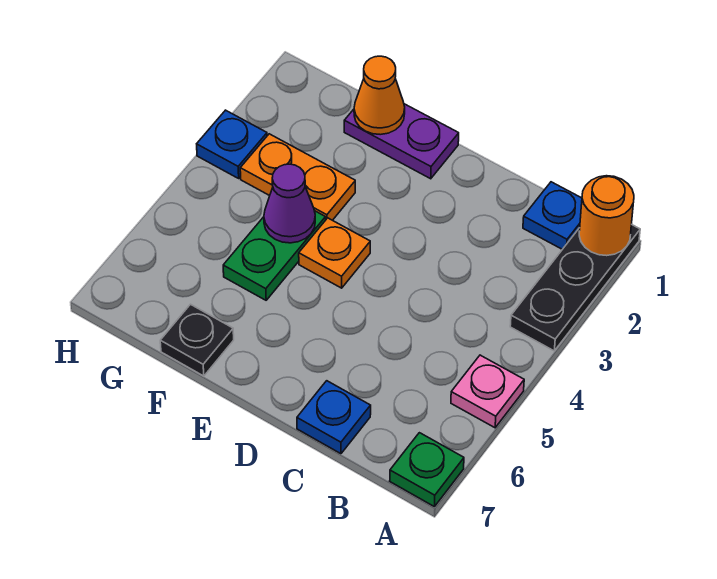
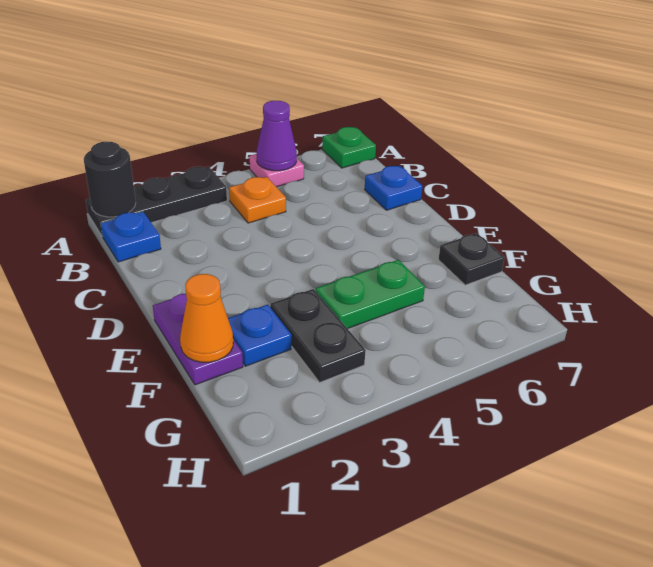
orange round brick A1 level 2 -> black round brick A1 level 2
orange plate E4 level 1 -> orange plate B4 level 1
orange plate F3:G3 level 1 -> black plate F3:G3 level 1
purple cone F4 level 2 -> purple cone A5 level 2
blue plate H3 level 1 -> blue plate F2 level 1

